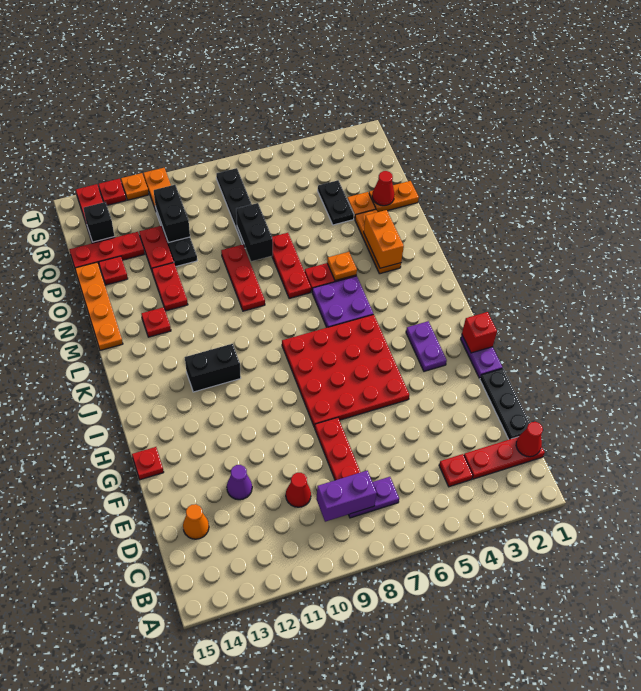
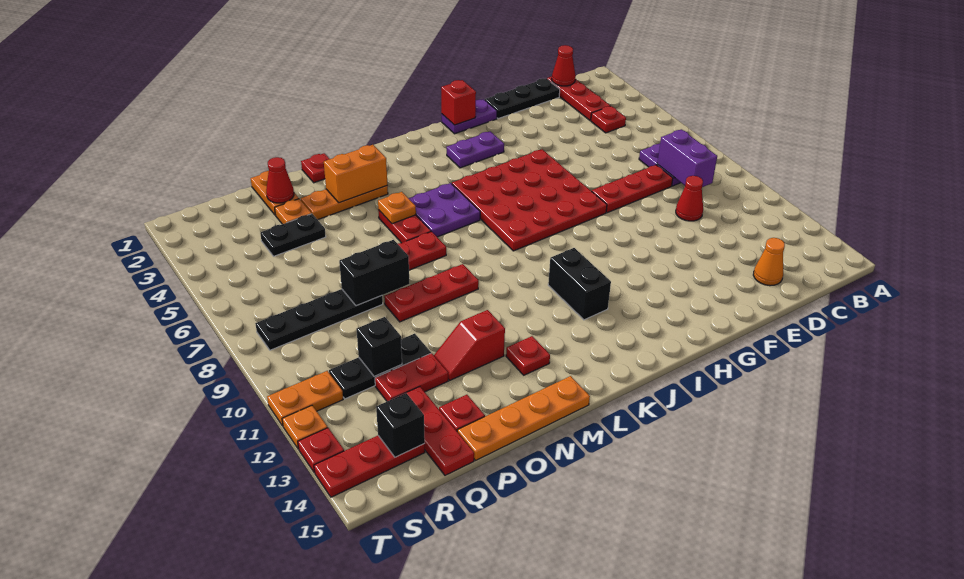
purple cone E12 level 1 -> none
red plate G15 level 1 -> red plate N1 level 1
red plate N12:O12 level 1 -> red slope N12:O12 level 1 top N
black brick Q11:R11 level 2 -> black brick Q11 level 2

